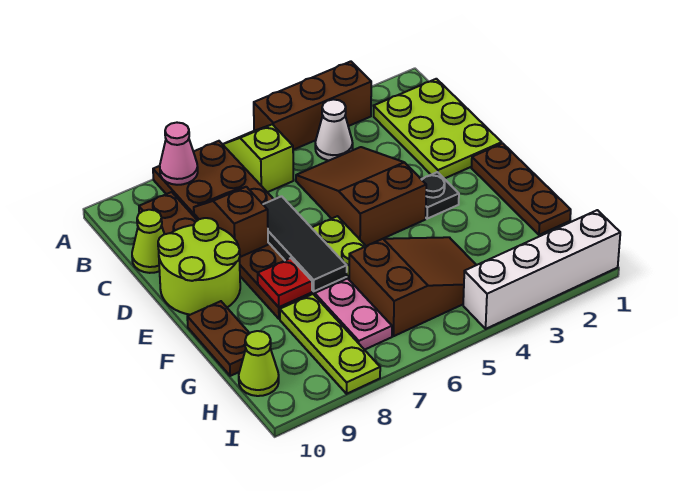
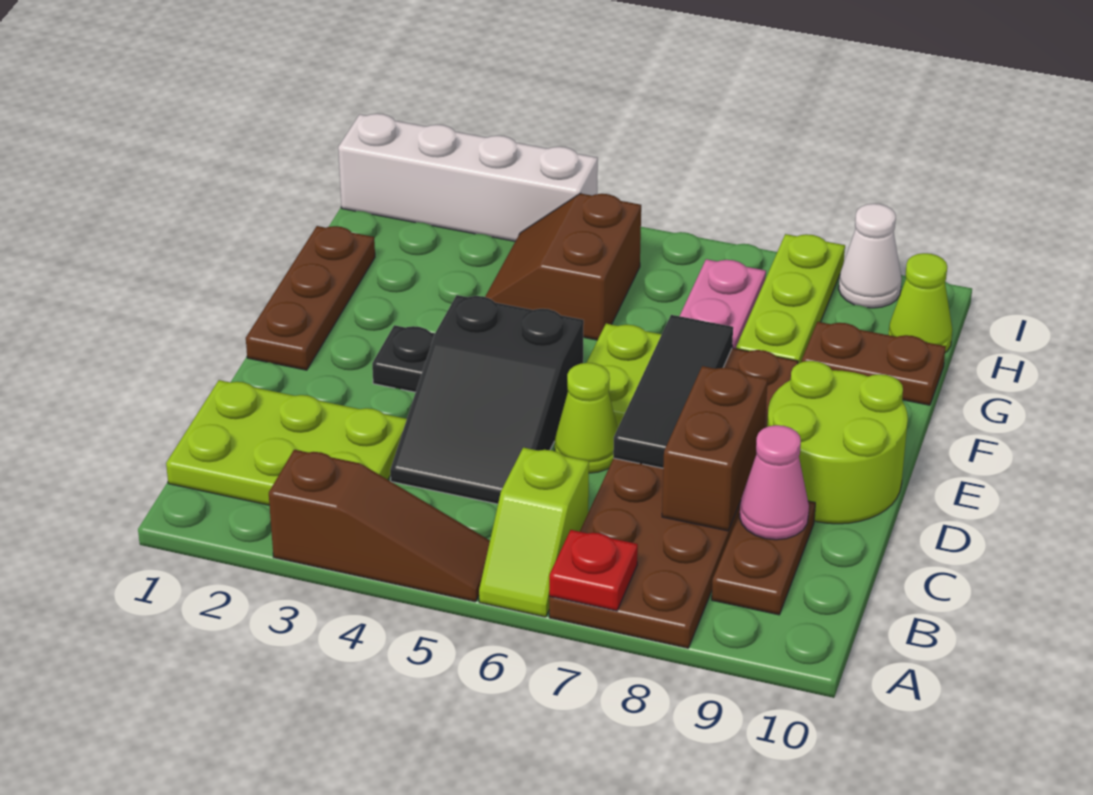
brown brick A3:A5 level 1 -> brown slope A3:A5 level 1 top 3
pink cone A8 level 2 -> pink cone C9 level 2
lime plate B1:D2 level 1 -> lime plate B1:C3 level 1
white cone B4 level 1 -> white cone I9 level 1
brown slope C4:E5 level 1 top E -> black slope C4:E5 level 1 top E
brown slope C8:D8 level 2 top D -> brown brick C8:D8 level 2
lime cone C10 level 1 -> lime cone D6 level 1
red plate F8 level 2 -> red plate A7 level 2
brown plate F10:G10 level 1 -> brown plate G9:G10 level 1
brown slope G4:H6 level 1 top 6 -> brown slope G4:H5 level 1 top 5

